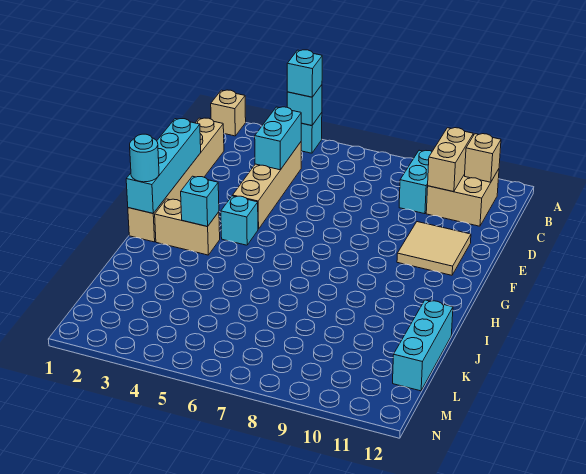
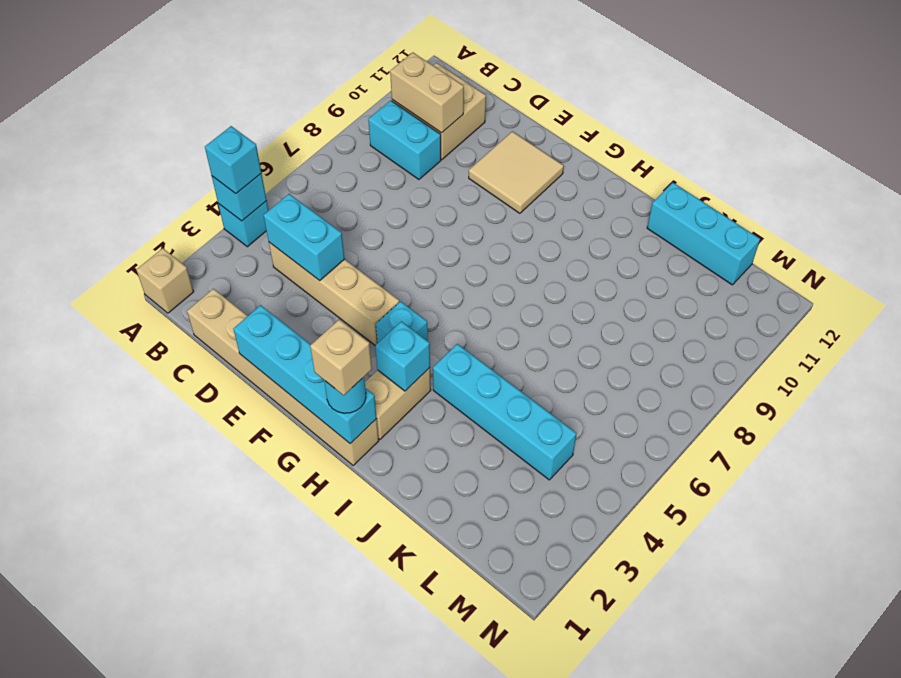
tan brick B11 level 2 -> tan brick H1 level 4
none -> cyan brick I4:L4 level 1

